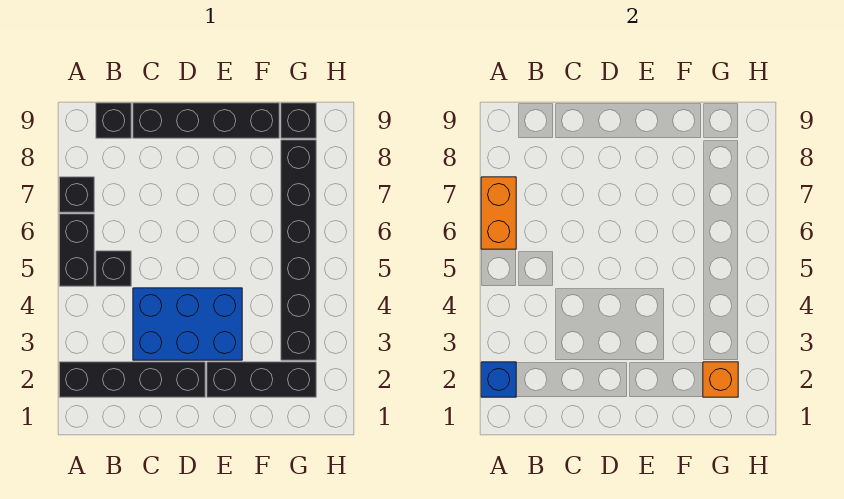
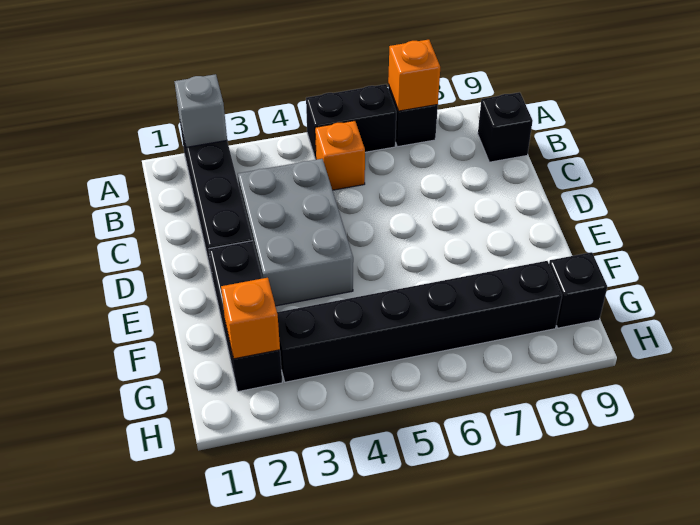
blue brick A2 level 2 -> grey brick A2 level 2
orange brick A6:A7 level 2 -> orange brick A7 level 2
black brick B5 level 1 -> orange brick B5 level 1
blue brick C3:E4 level 1 -> grey brick C3:E4 level 1
black brick C9:F9 level 1 -> none

